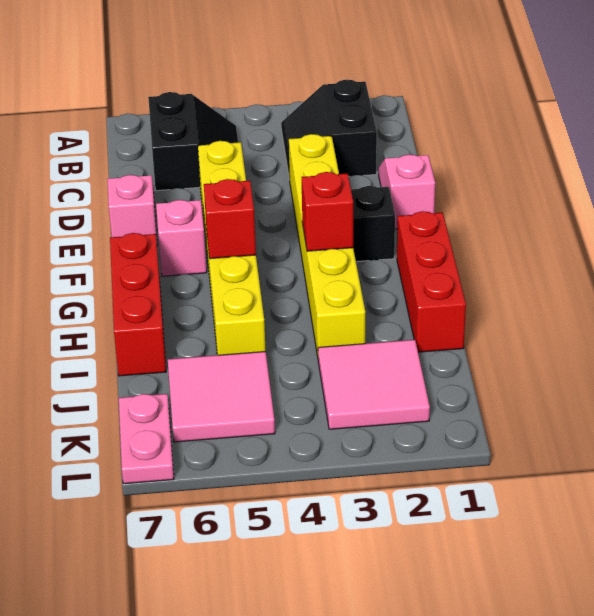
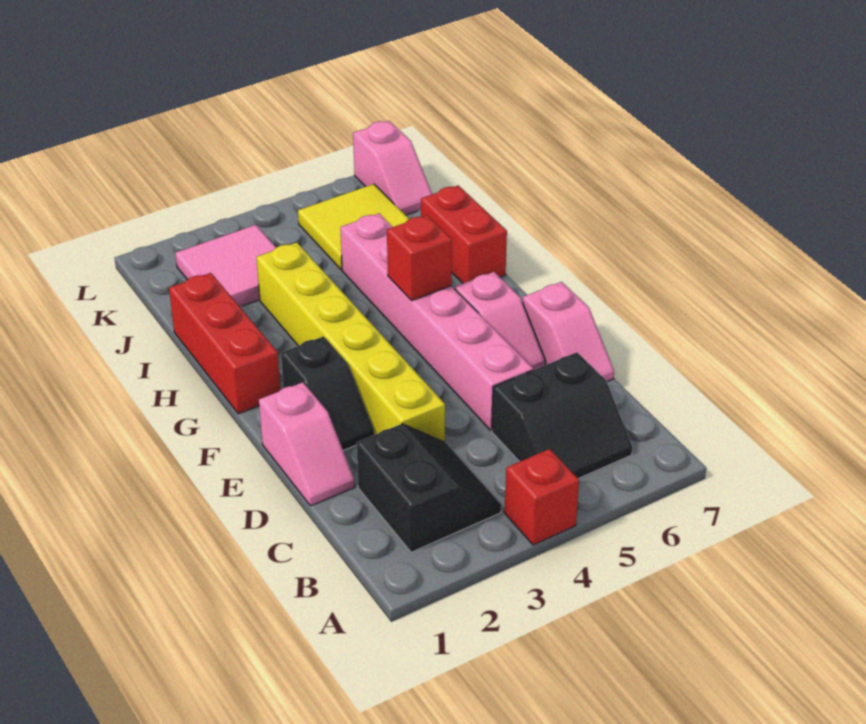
black slope B5:C6 level 1 top 6 -> black slope B5:C6 level 1 top C
yellow brick D5:I5 level 1 -> pink brick D5:I5 level 1
red brick G3 level 2 -> red brick A4 level 1
red brick G7:I7 level 1 -> red brick H7:I7 level 1
pink tile J5:K6 level 1 -> yellow tile J5:K6 level 1
pink plate K7:L7 level 1 -> pink slope K7:L7 level 1 top L

